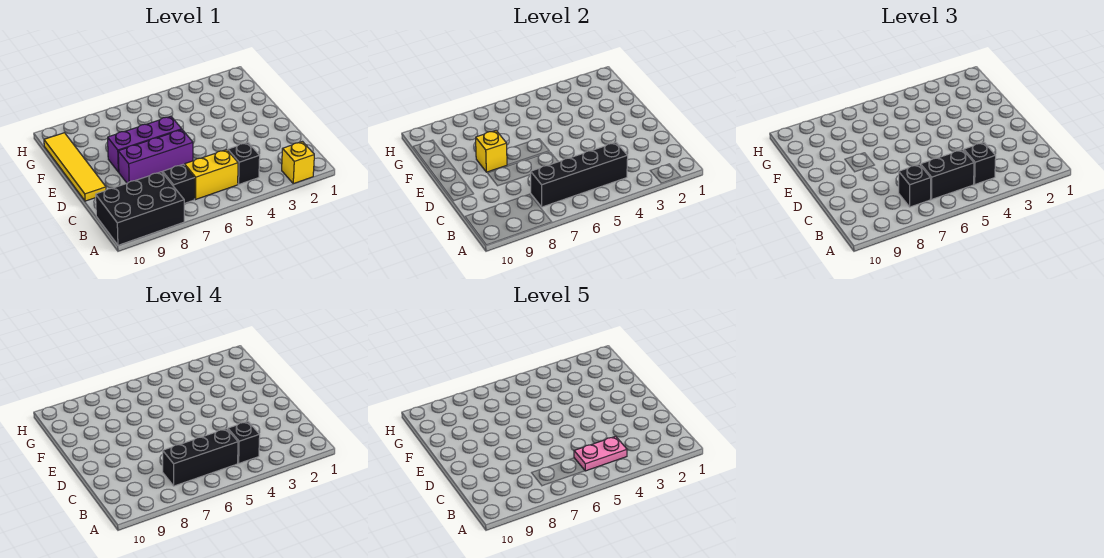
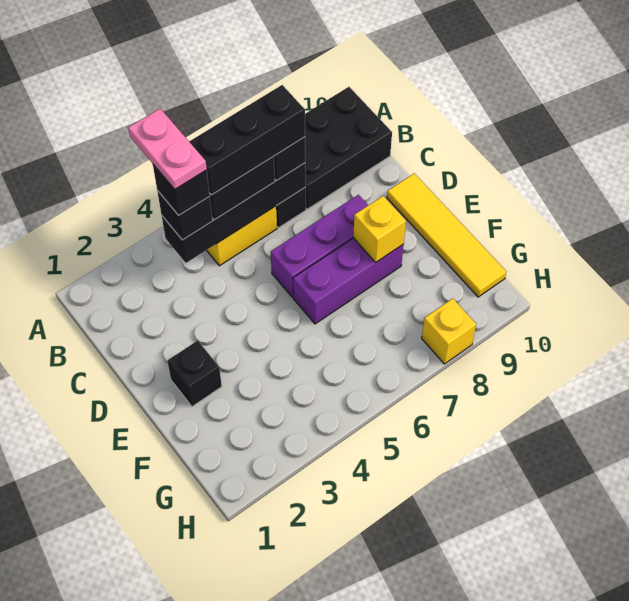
yellow brick A2 level 1 -> yellow brick H8 level 1
black brick B4 level 1 -> black brick E2 level 1
pink plate B4:B5 level 5 -> pink plate A4:B4 level 5

